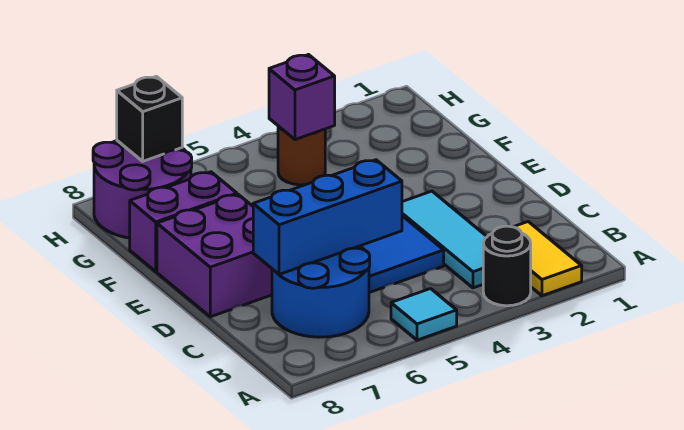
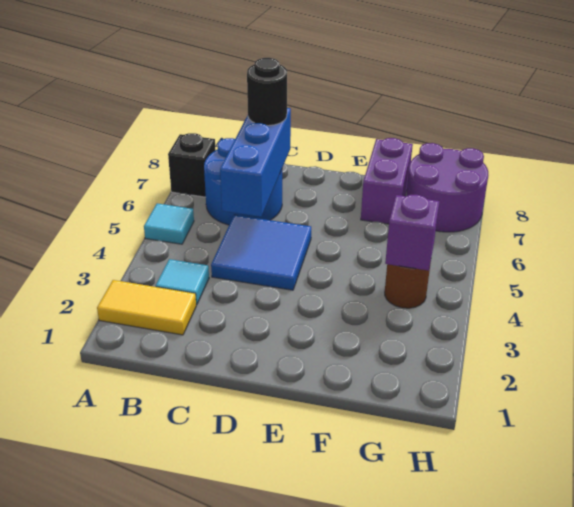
black round brick A3 level 1 -> black round brick C7 level 3
cyan tile B3:D3 level 1 -> cyan tile B3 level 1
purple brick D7:E8 level 1 -> none
black brick H7 level 2 -> black brick A7 level 1

